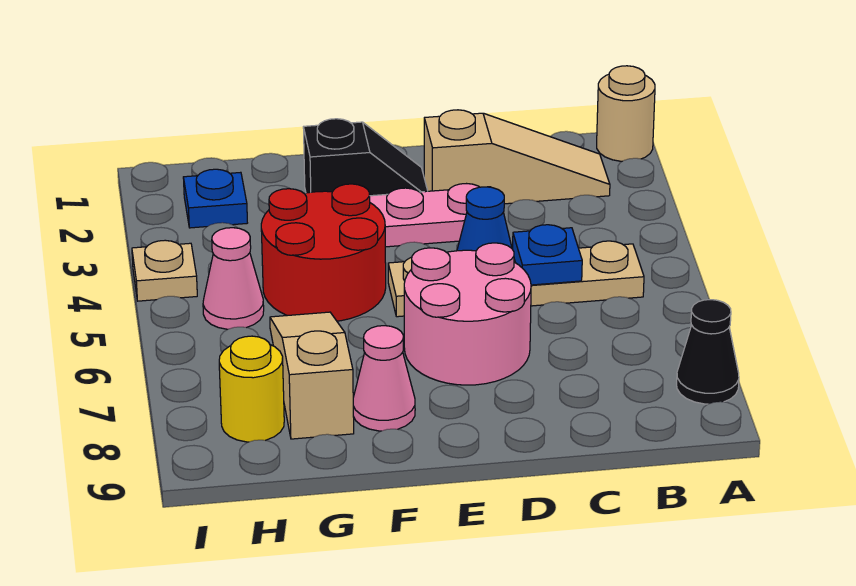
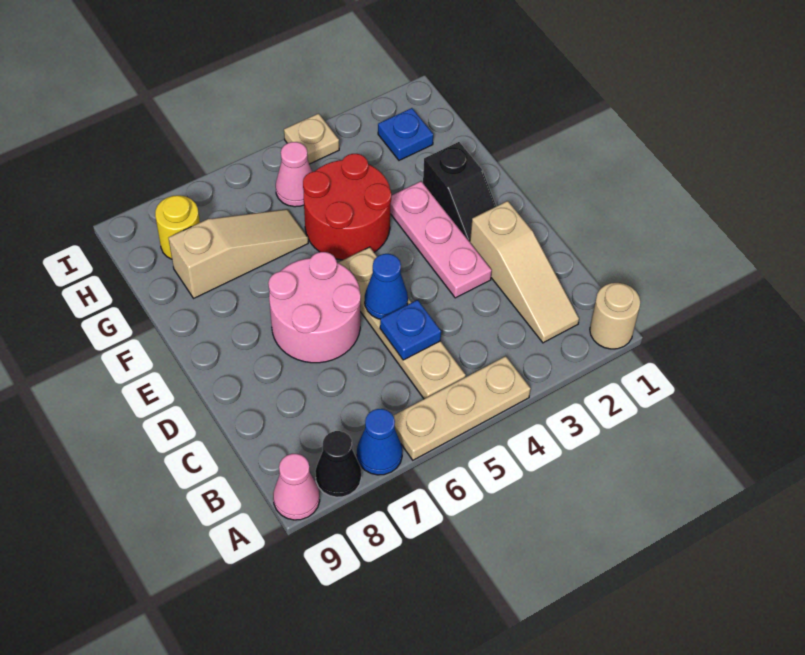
none -> tan plate A4:A6 level 1
none -> blue cone A7 level 1
pink cone F8 level 1 -> pink cone A9 level 1

